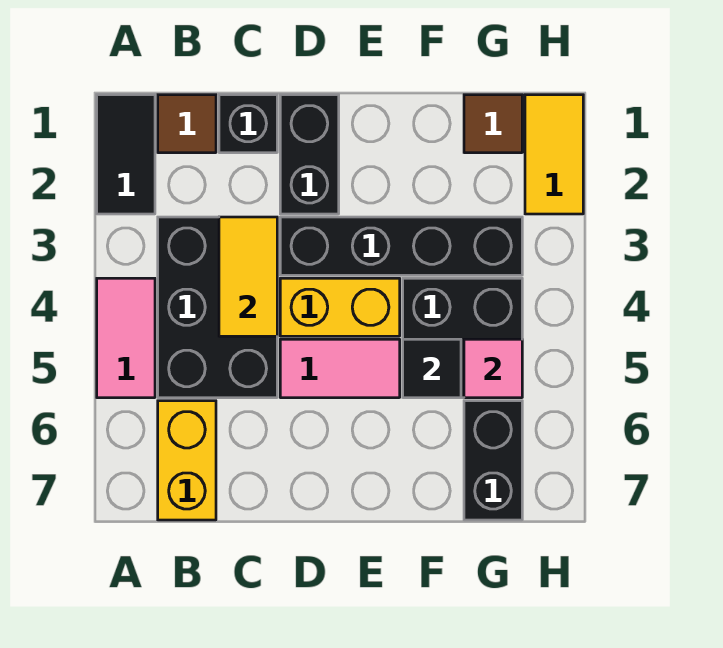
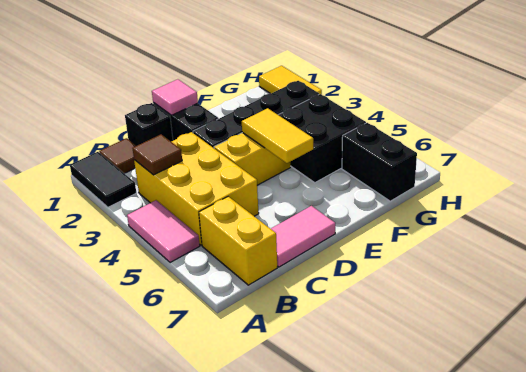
black brick B3:C5 level 1 -> yellow brick B3:C5 level 1
yellow tile C3:C4 level 2 -> yellow tile E4:E5 level 2
pink tile D5:E5 level 1 -> pink tile C7:D7 level 1
black tile F5 level 2 -> none
brown tile G1 level 1 -> brown tile B3 level 2
pink tile G5 level 2 -> pink tile D1 level 2

